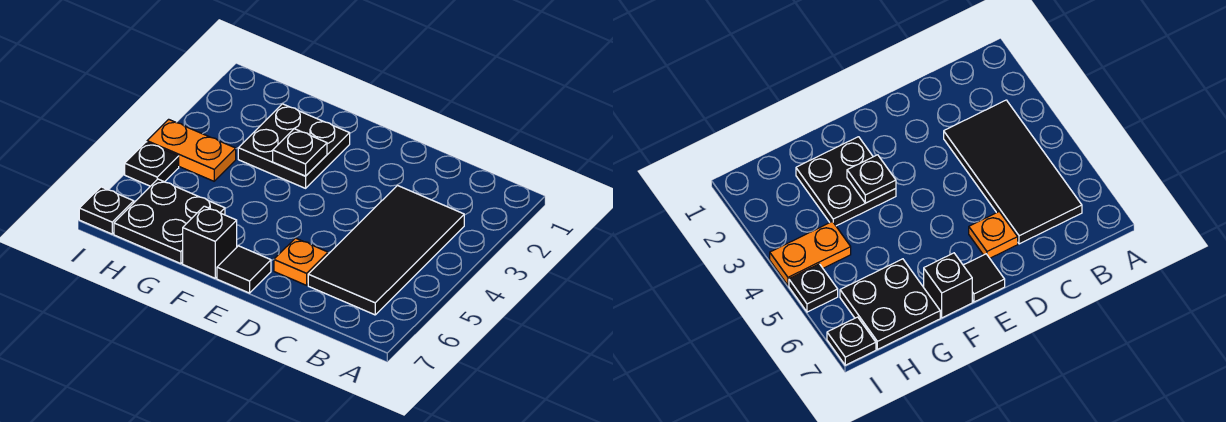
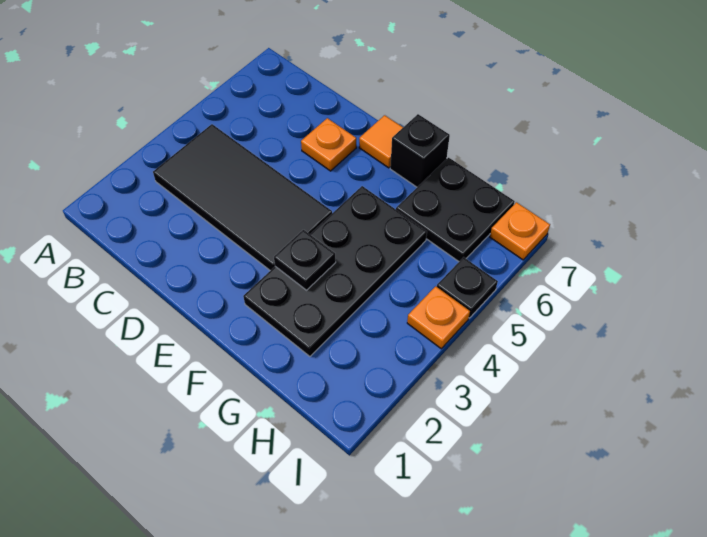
black tile B3:C6 level 1 -> black tile B3:E4 level 1
black tile E7 level 1 -> orange tile E7 level 1
black plate F2:G3 level 1 -> black plate F2:G5 level 1
orange plate H4:I4 level 1 -> orange plate I4 level 1
black plate I7 level 1 -> orange plate I7 level 1

